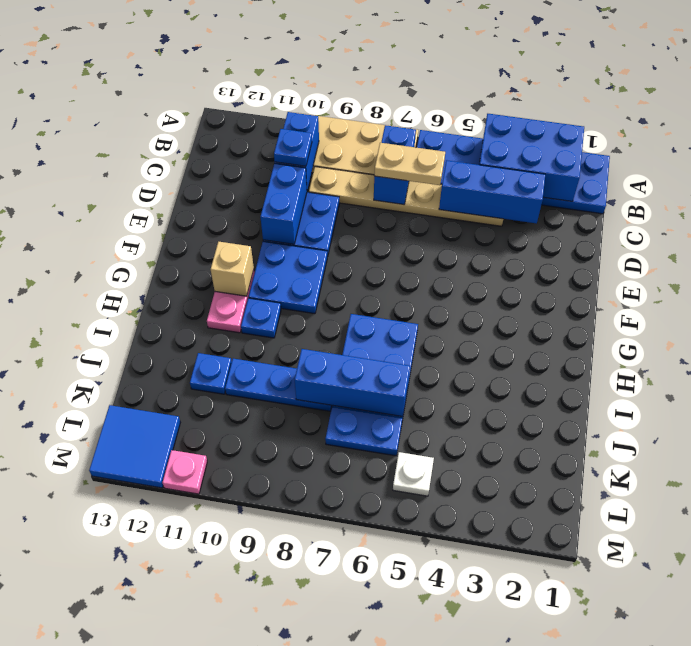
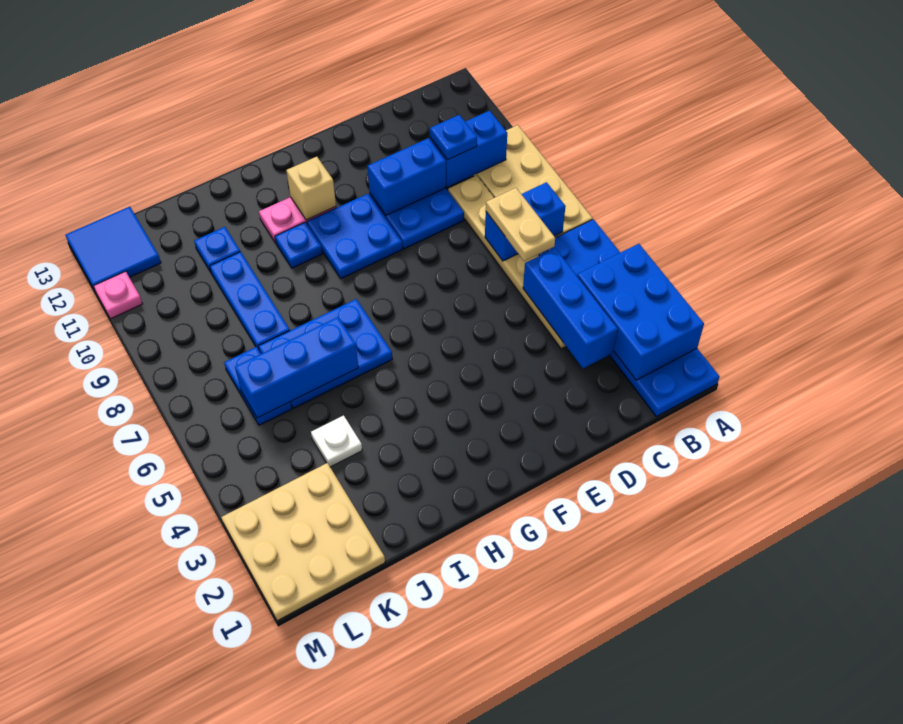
blue brick J6:J8 level 2 -> blue brick I6:K6 level 2
none -> tan plate K1:M3 level 1
white plate L5 level 1 -> white plate J4 level 1

